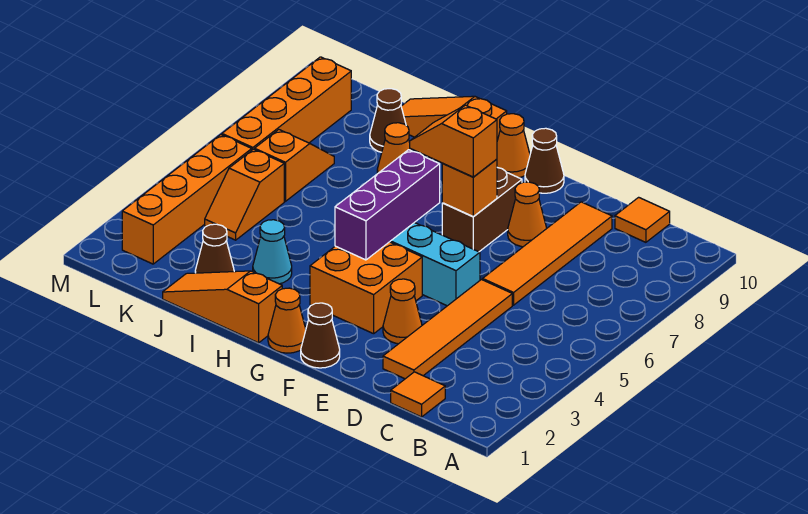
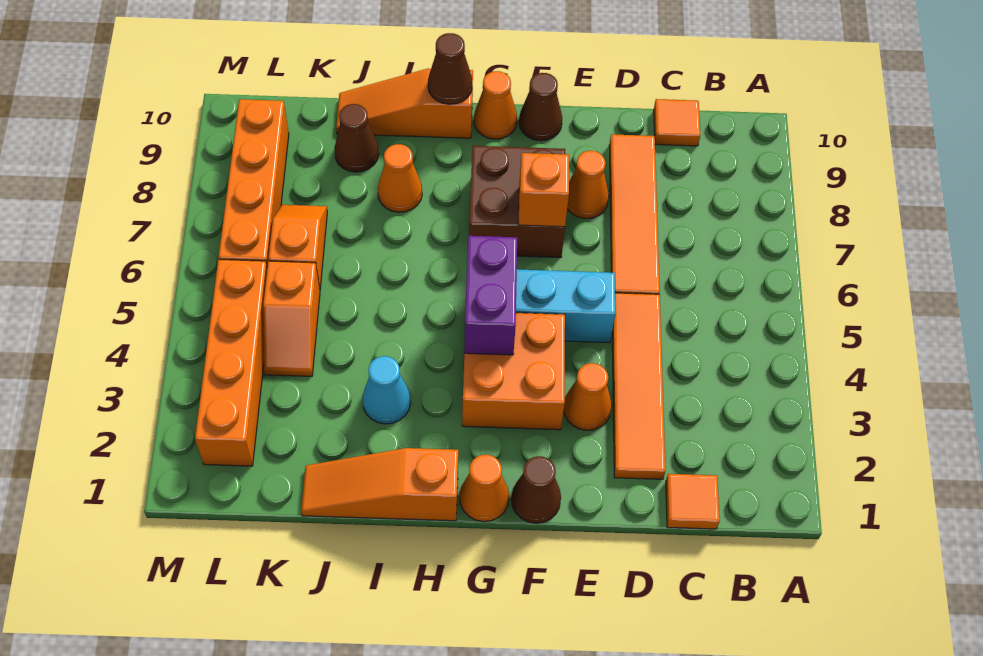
brown brick F7:F8 level 1 -> brown brick F7:G8 level 1
orange slope F7:G7 level 3 top F -> none
purple brick G4:G6 level 2 -> purple brick G4:G5 level 2
brown cone J2 level 1 -> brown cone H10 level 2

